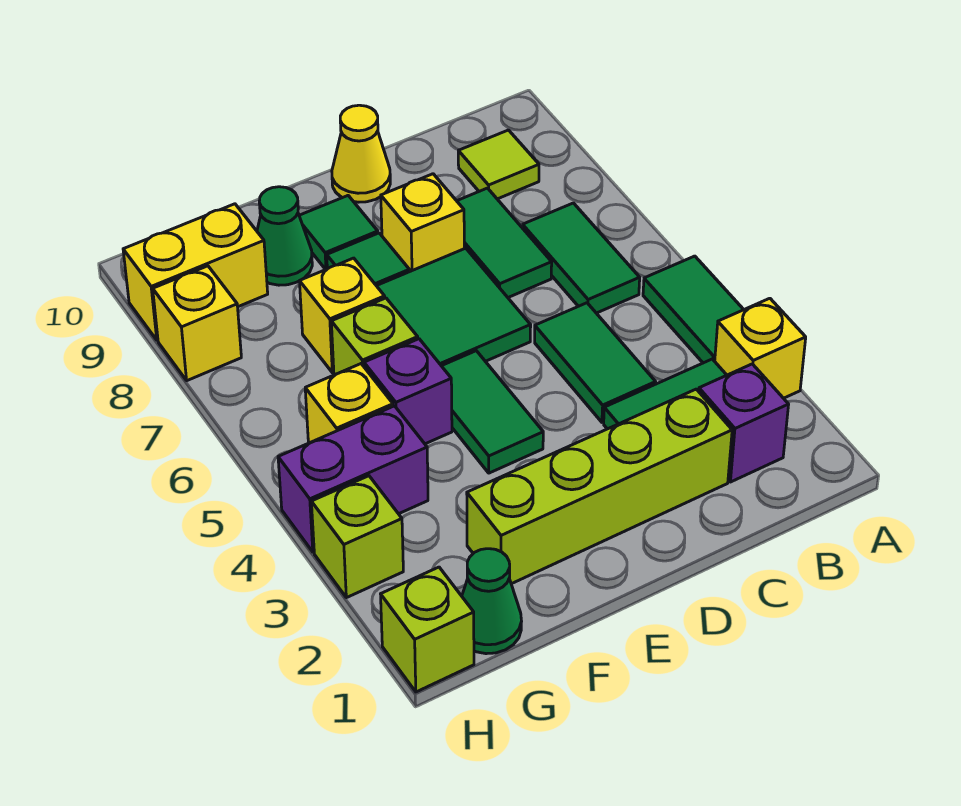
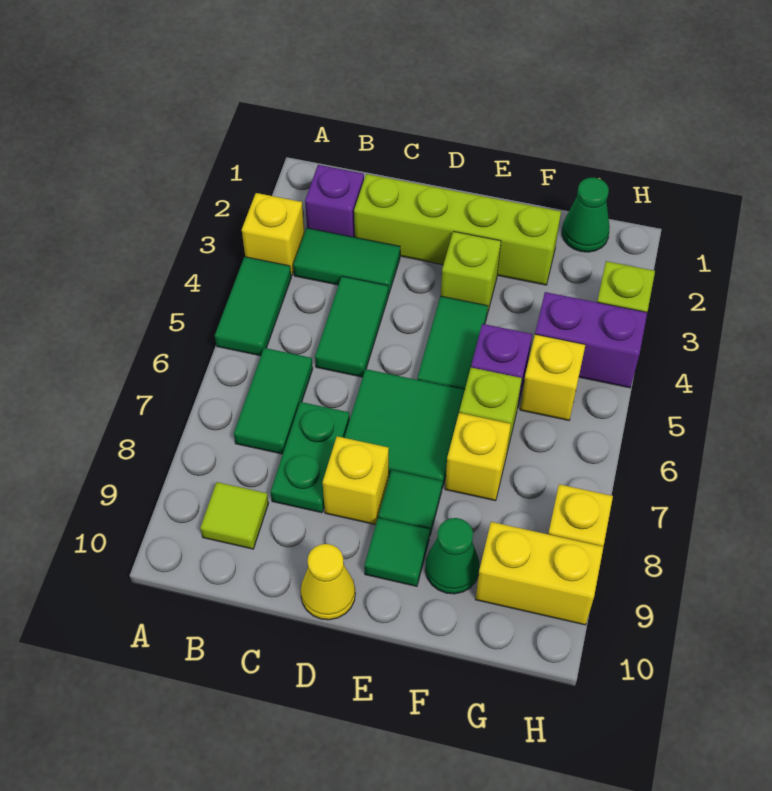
green tile C7:C8 level 1 -> green plate C7:C8 level 1
lime brick H1 level 1 -> lime brick E3 level 1

